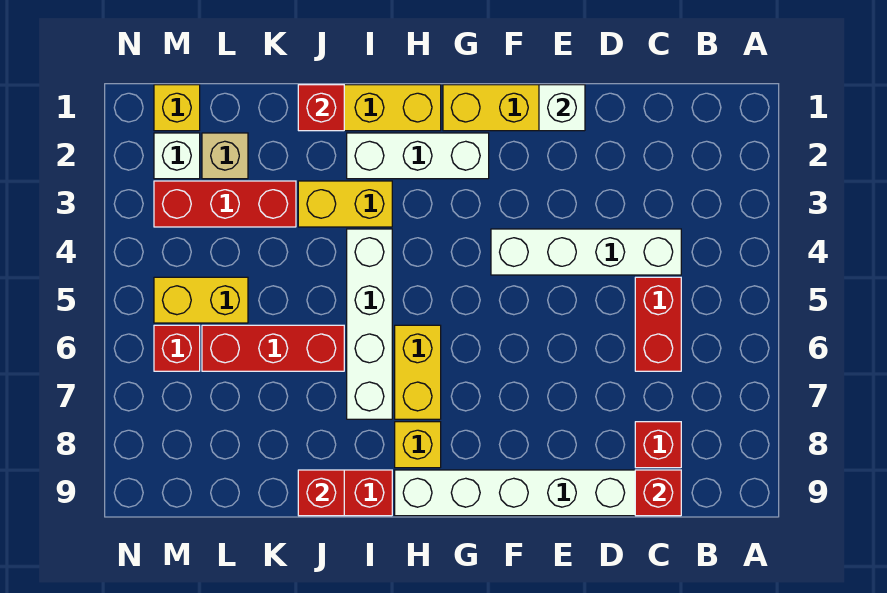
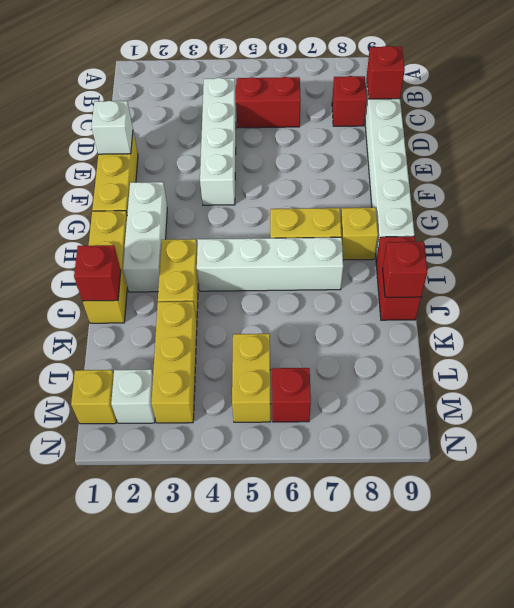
red brick J6:L6 level 1 -> none
red brick K3:M3 level 1 -> yellow brick K3:M3 level 1
tan brick L2 level 1 -> none

